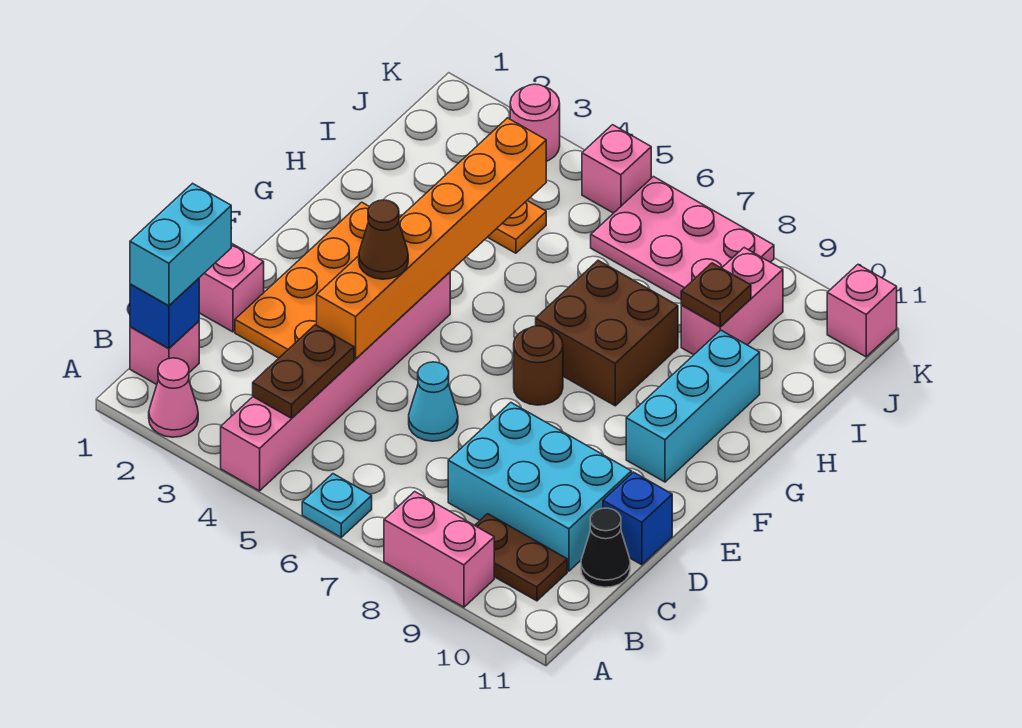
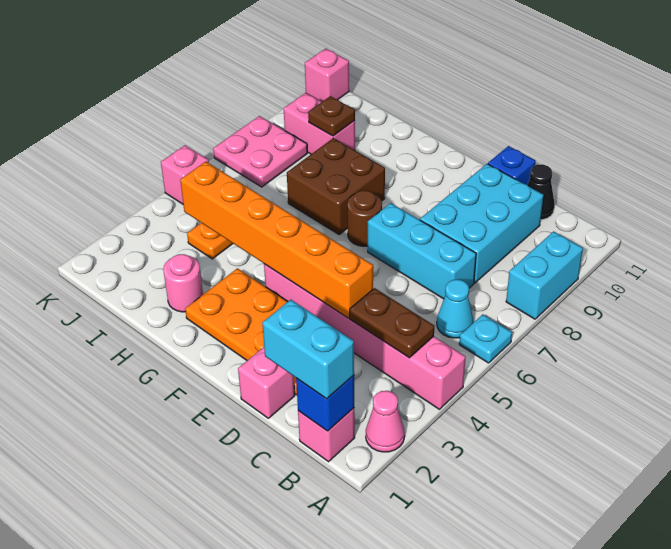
pink brick A8:A9 level 1 -> cyan brick A8:A9 level 1
brown plate B9:B10 level 1 -> none
cyan cone D6 level 1 -> cyan cone B6 level 1
brown cone E4 level 3 -> none
cyan brick F10:H10 level 1 -> cyan brick C7:E7 level 1
pink plate J6:K8 level 1 -> pink plate J7:K8 level 1
pink round brick K3 level 1 -> pink round brick H2 level 1

